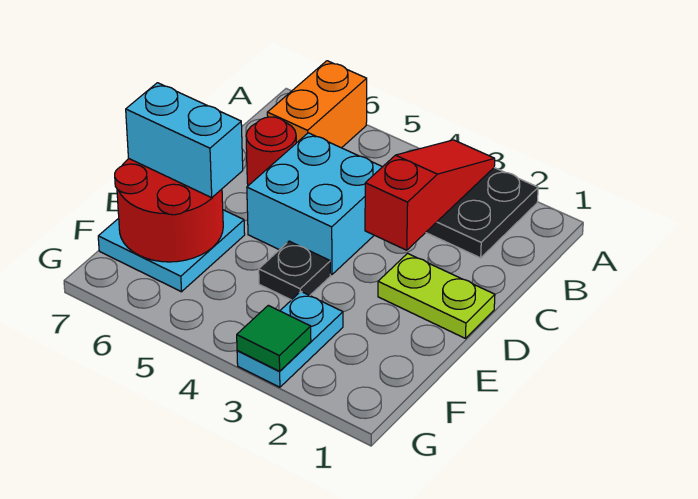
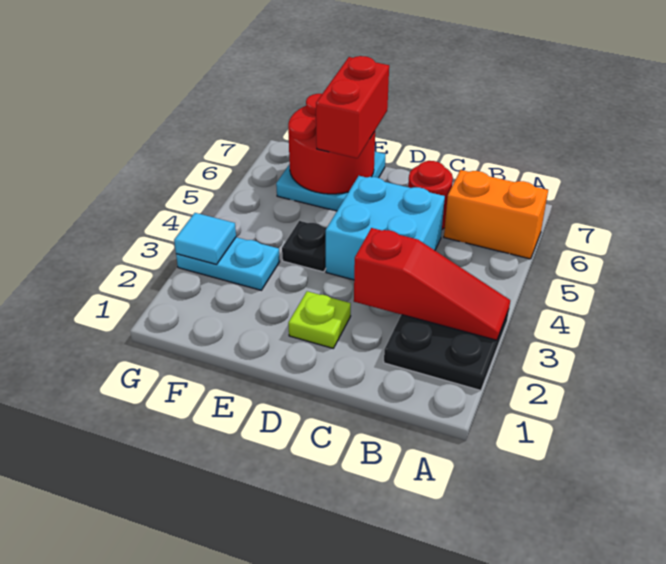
lime plate D1:D2 level 1 -> lime plate D2 level 1
cyan brick E6:E7 level 3 -> red brick E6:E7 level 3
green tile G3 level 2 -> cyan tile G3 level 2

